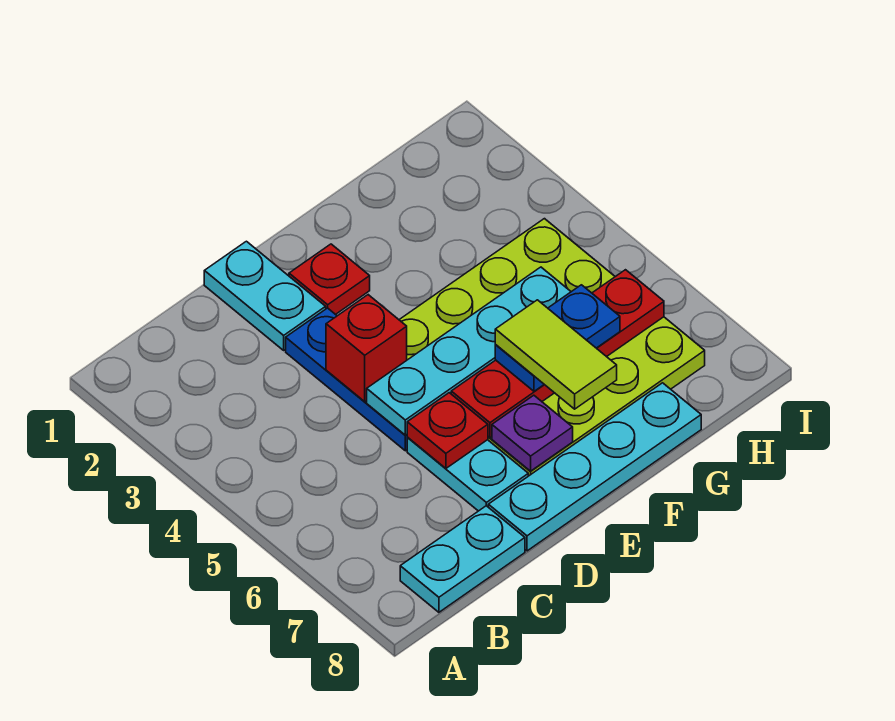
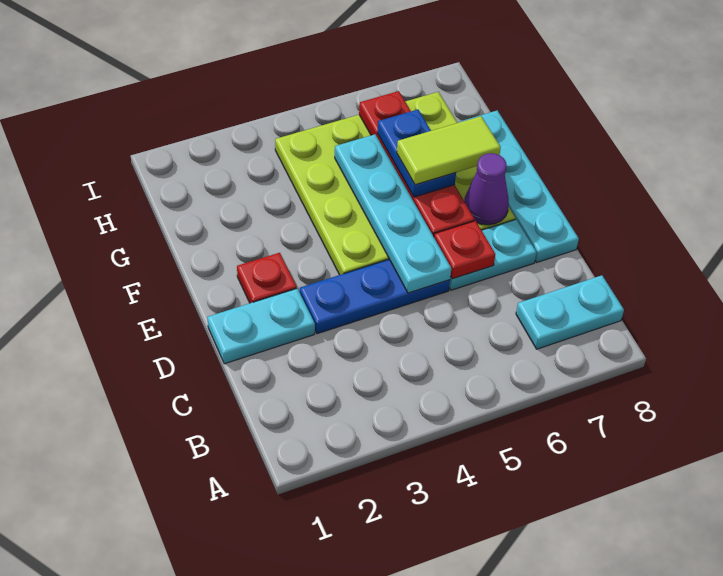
cyan plate B8:C8 level 1 -> cyan plate B7:B8 level 1
red brick D4 level 2 -> none
purple plate E7 level 2 -> purple cone E7 level 2

